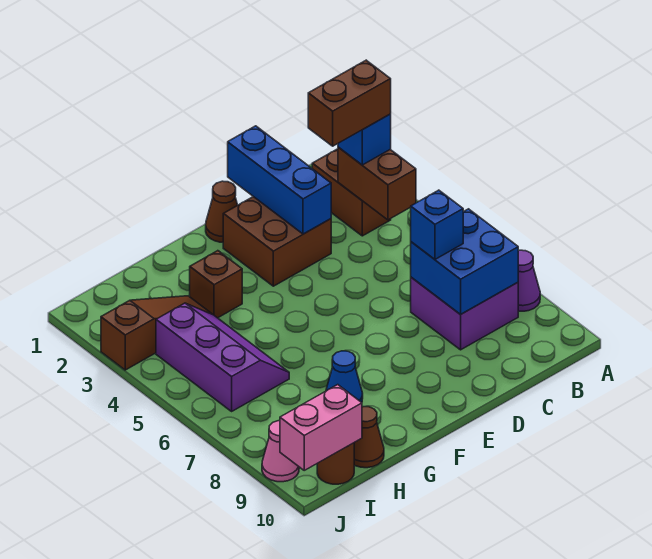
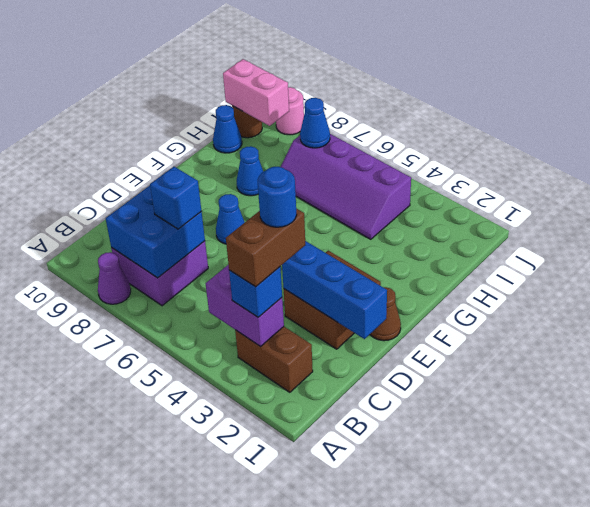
brown brick B3:B4 level 2 -> purple brick B3:B4 level 2
none -> blue round brick C3 level 5
none -> blue cone E7 level 1
brown brick G3 level 1 -> none
brown slope H3:J3 level 1 top J -> none
purple slope H4:I6 level 1 top I -> purple slope H4:I7 level 1 top I
brown cone H10 level 1 -> blue cone H10 level 1
none -> blue cone I7 level 2
pink brick I10:J10 level 2 -> pink brick I9:I10 level 2
pink cone J9 level 1 -> pink round brick J9 level 1

